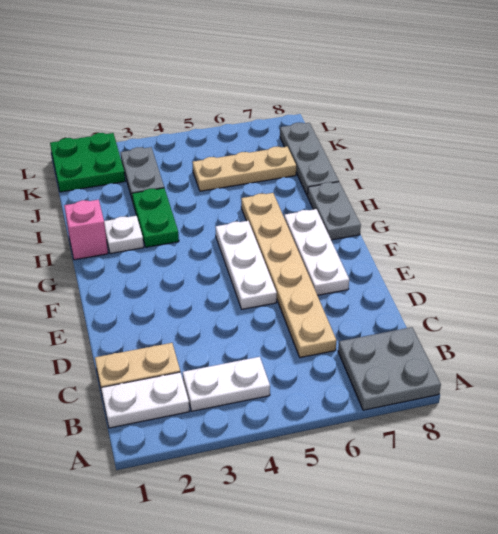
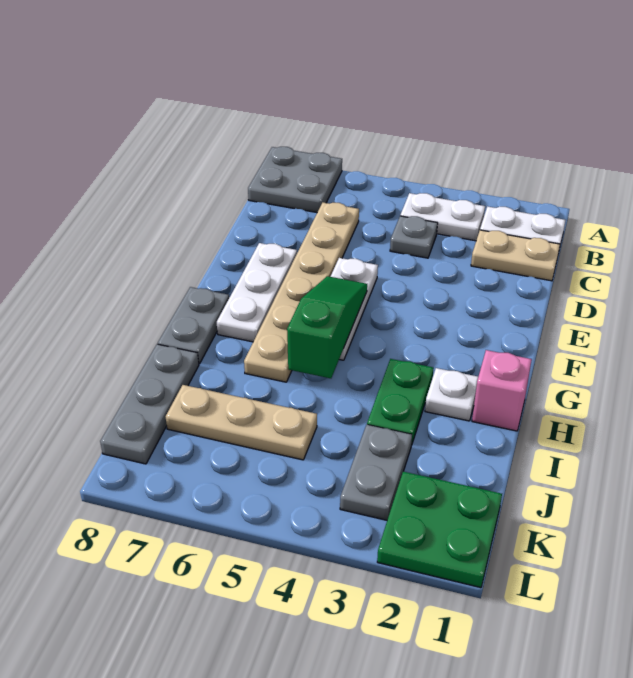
none -> grey plate C4 level 1
none -> green slope F5:H5 level 2 top H

